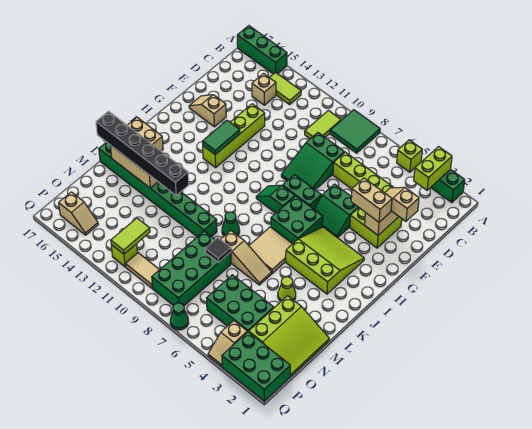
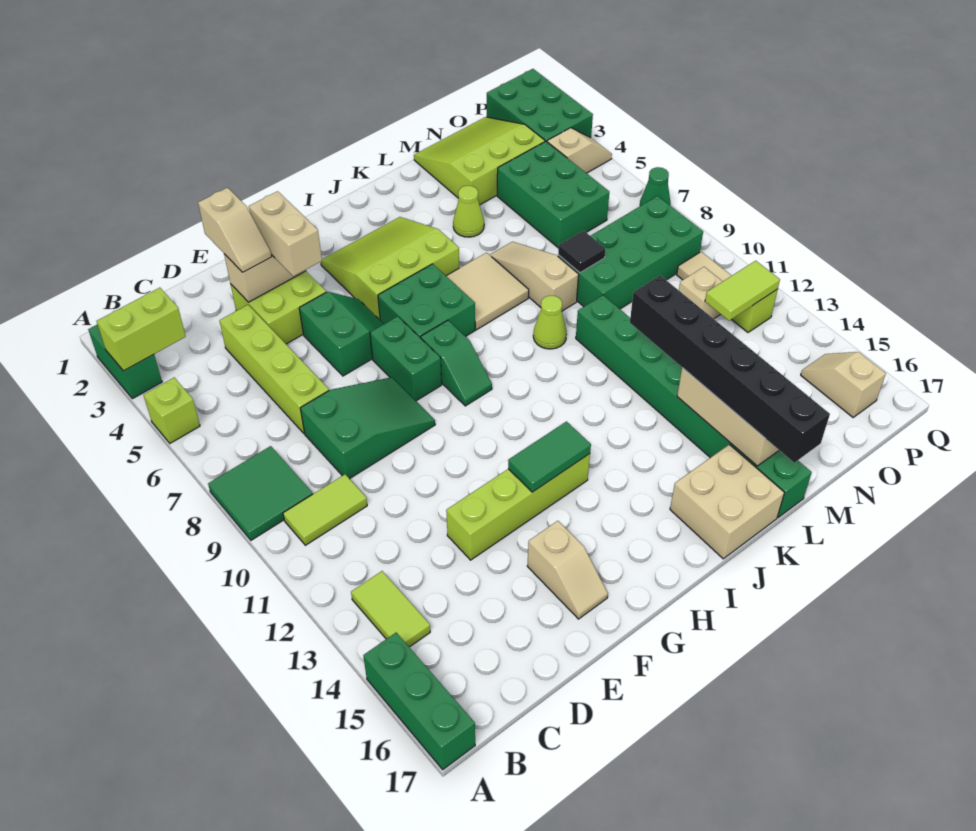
tan brick C14 level 1 -> tan brick O11 level 1
lime slope H3:J5 level 1 top J -> lime slope H3:J5 level 1 top 5
green cone K9 level 1 -> lime cone K9 level 1

